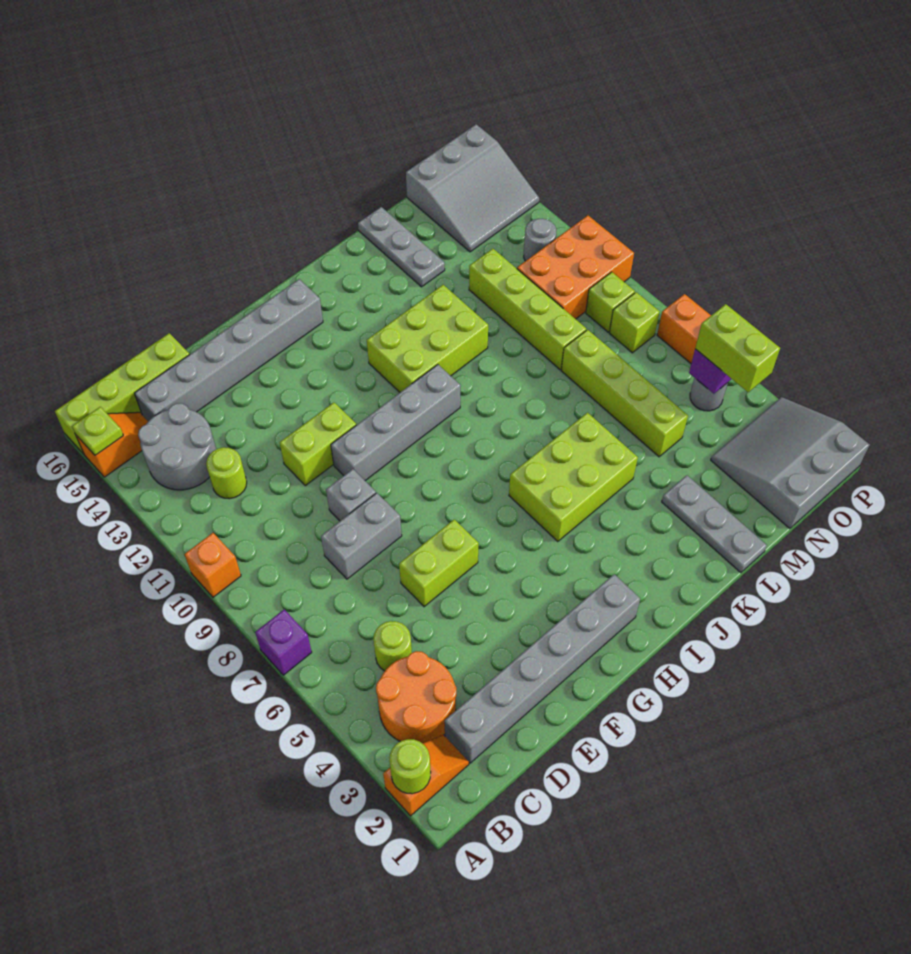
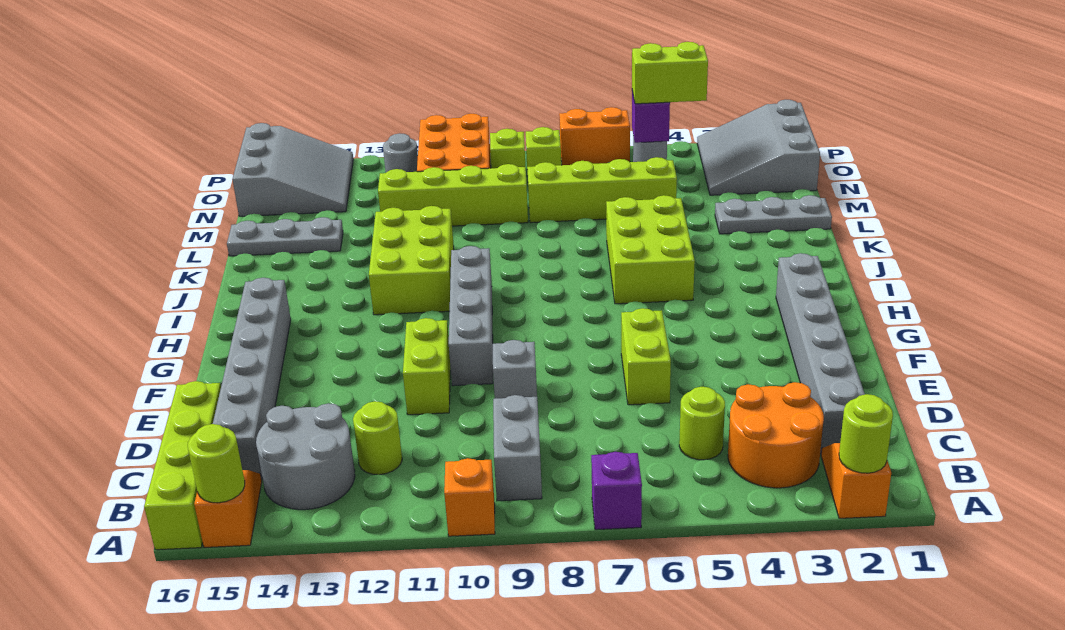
lime plate A15 level 2 -> lime round brick A15 level 2
grey brick D8:E8 level 1 -> grey brick B9:C9 level 1

